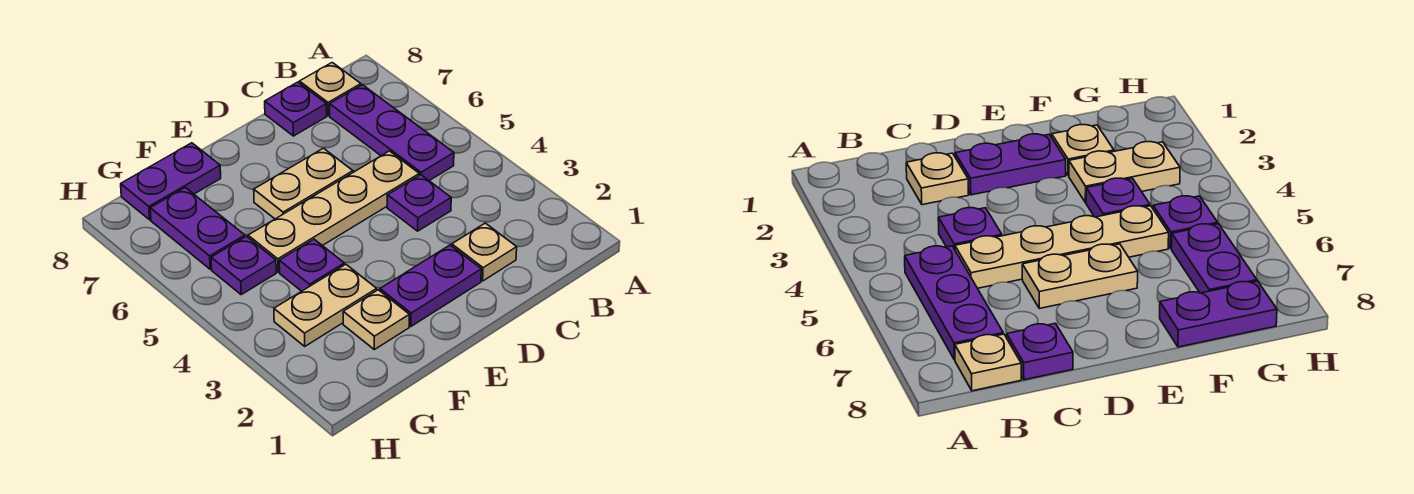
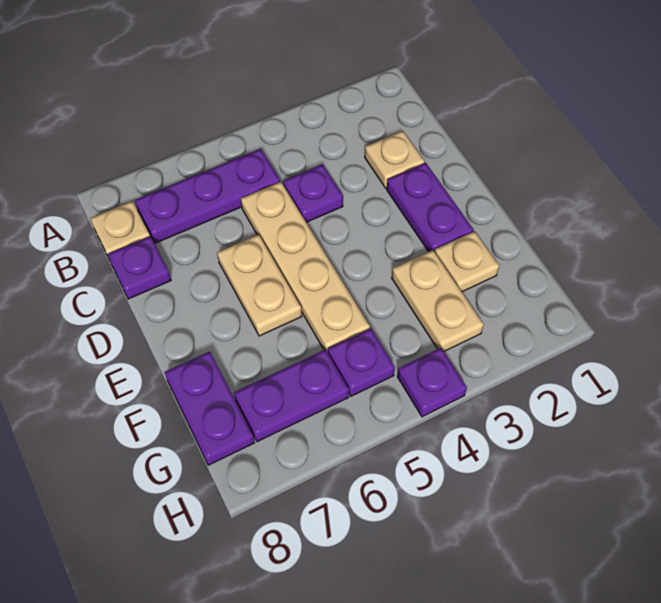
purple plate F4 level 1 -> purple plate H4 level 1

